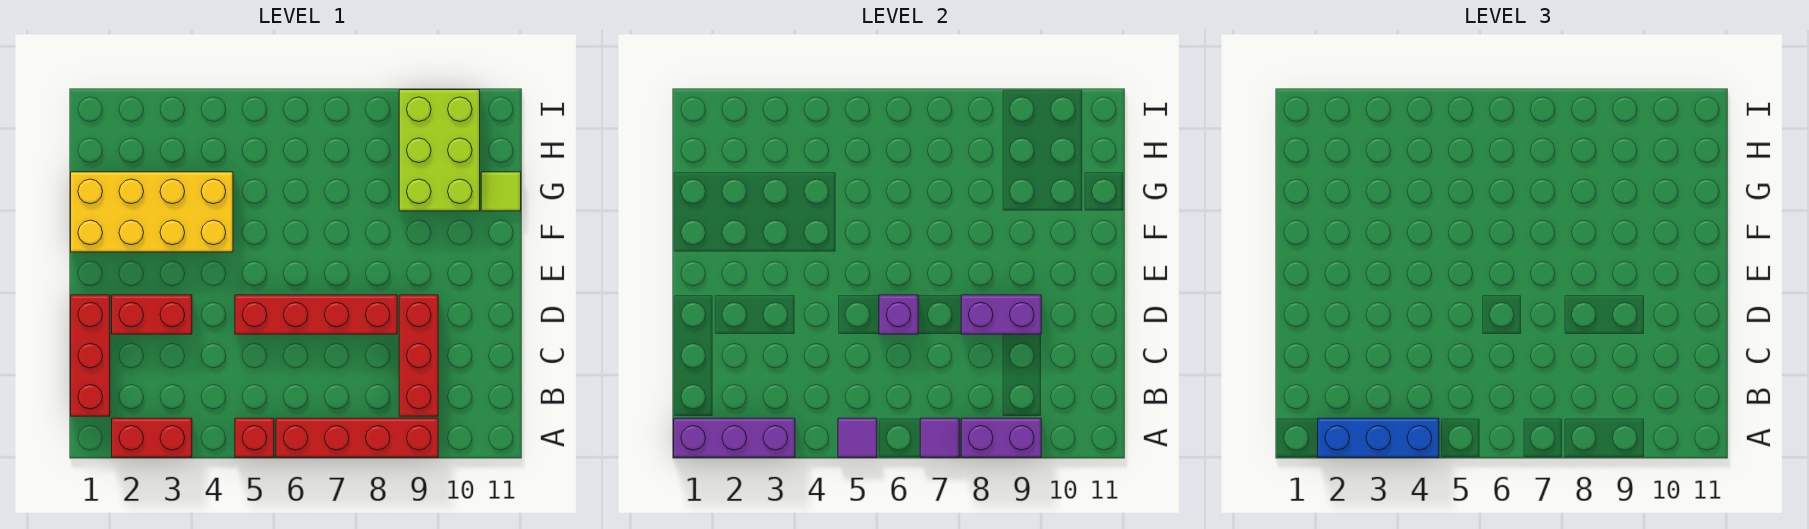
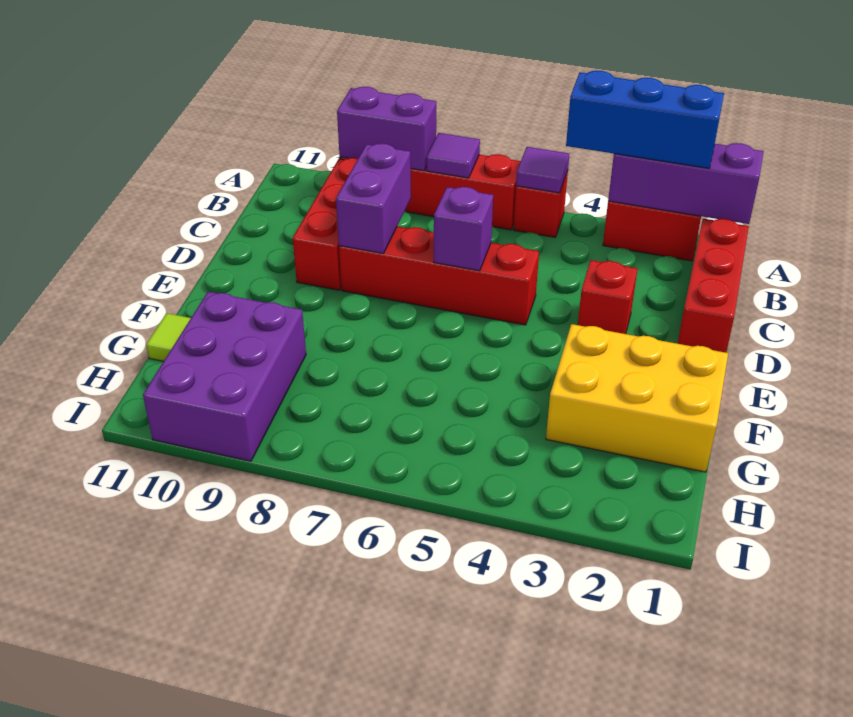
red brick D2:D3 level 1 -> red brick D3 level 1
purple brick D8:D9 level 2 -> purple brick C8:D8 level 2
yellow brick F1:G4 level 1 -> yellow brick F1:G3 level 1
lime brick G9:I10 level 1 -> purple brick G9:I10 level 1

